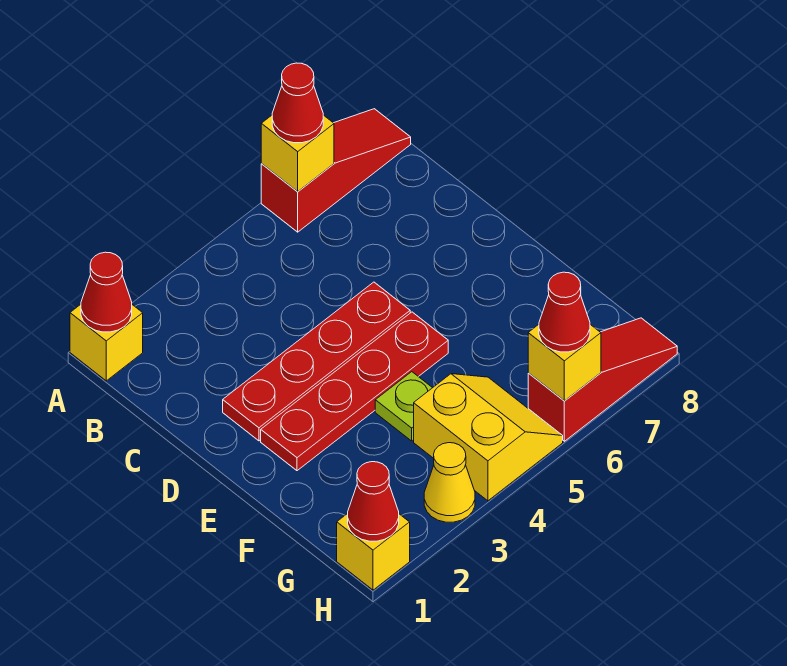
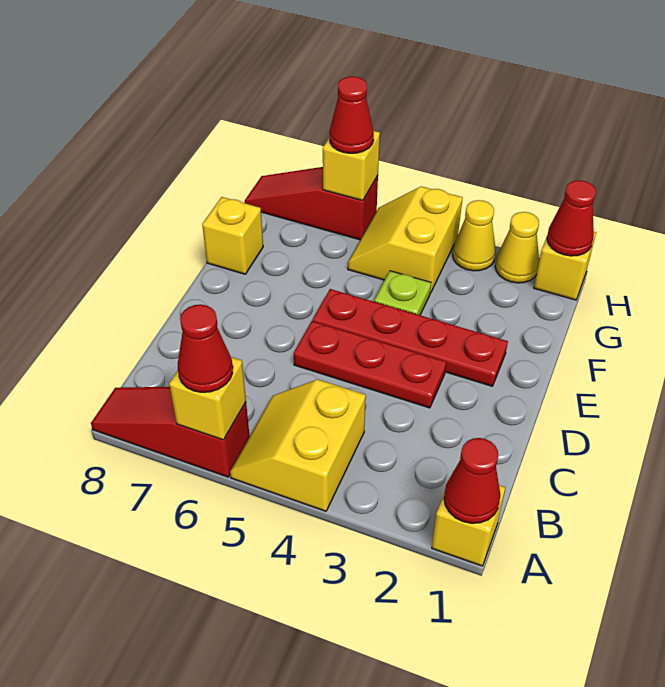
none -> yellow slope A4:B5 level 1 top 4
red plate D2:D5 level 1 -> red plate D3:D5 level 1
none -> yellow brick F8 level 1
none -> yellow cone H2 level 1

